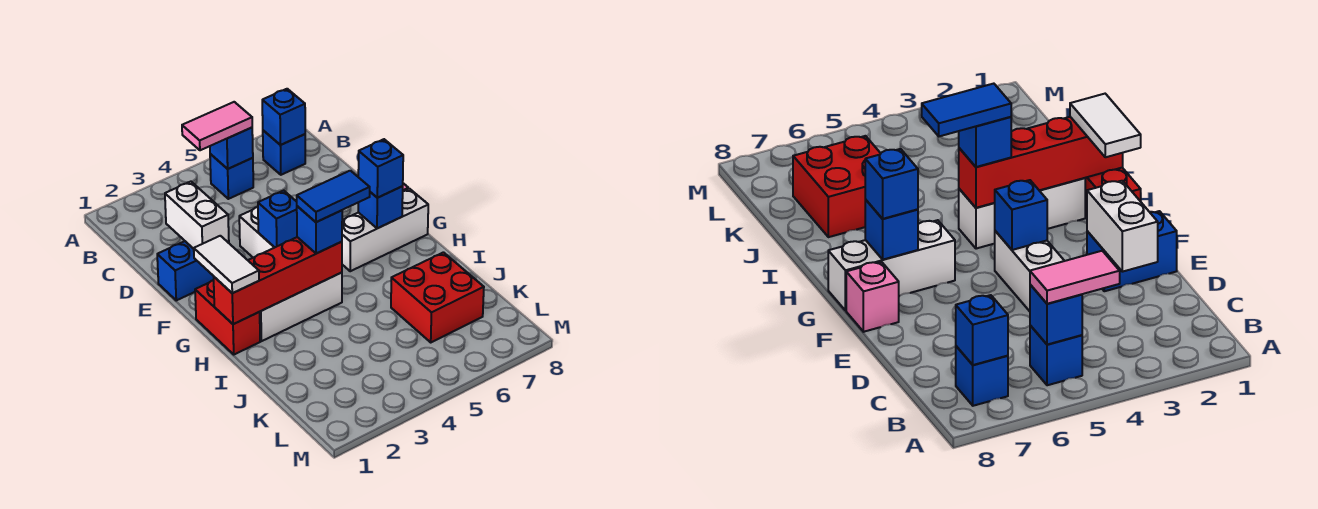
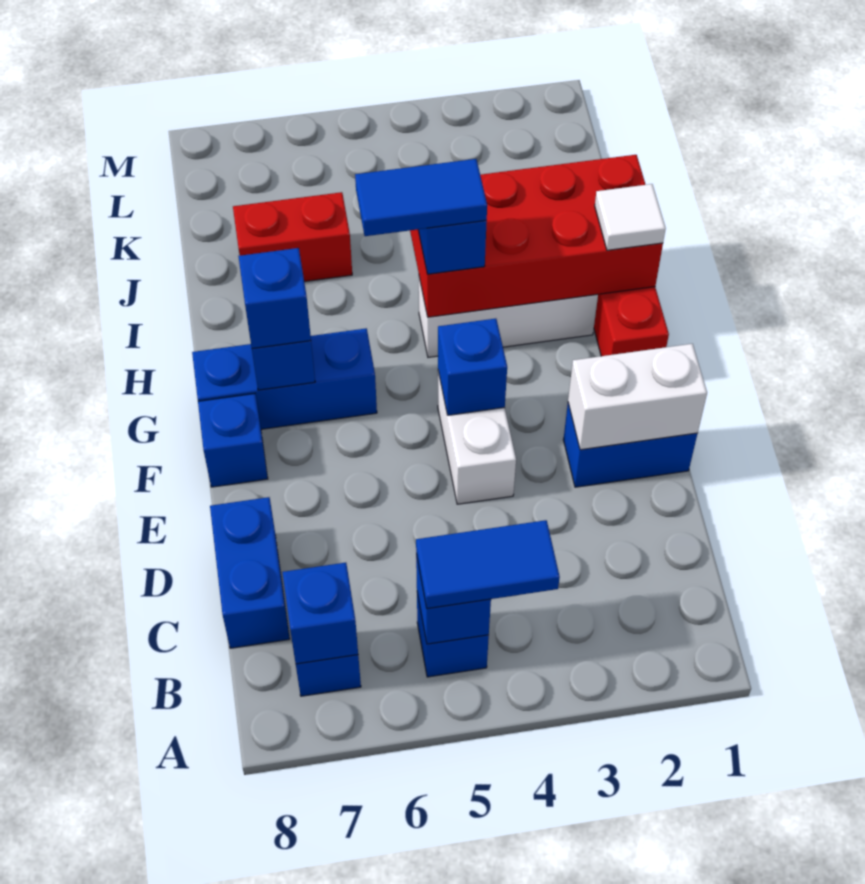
pink tile B4:B5 level 3 -> blue tile B4:B5 level 3
none -> blue brick C8:D8 level 1
white brick D2:E2 level 2 -> white brick E1:E2 level 2
pink brick F8 level 1 -> blue brick F8 level 1
white tile G1:H1 level 3 -> white tile H1 level 3
white brick G6:G8 level 1 -> blue brick G6:G8 level 1
red brick H1:H4 level 2 -> red brick H1:I4 level 2
red brick J6:K7 level 1 -> red brick J6:J7 level 1

